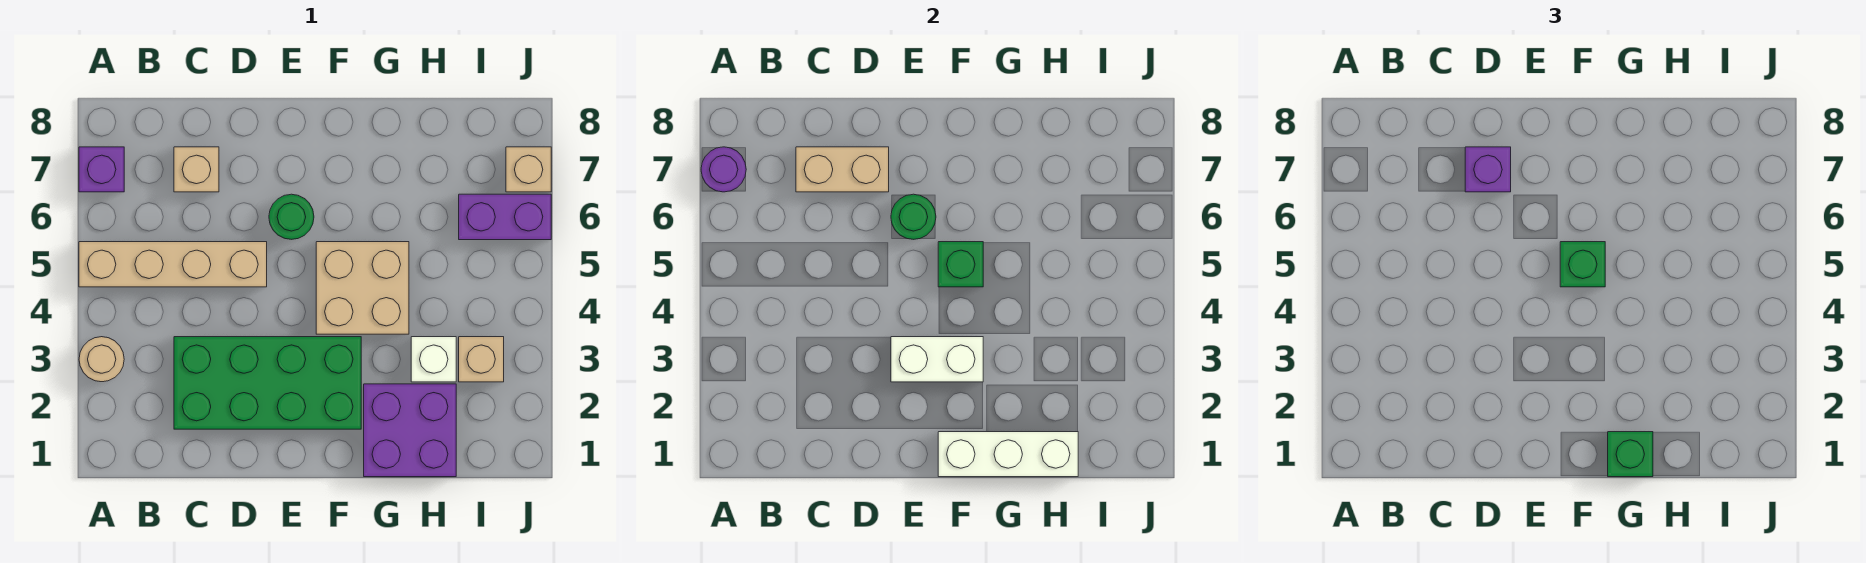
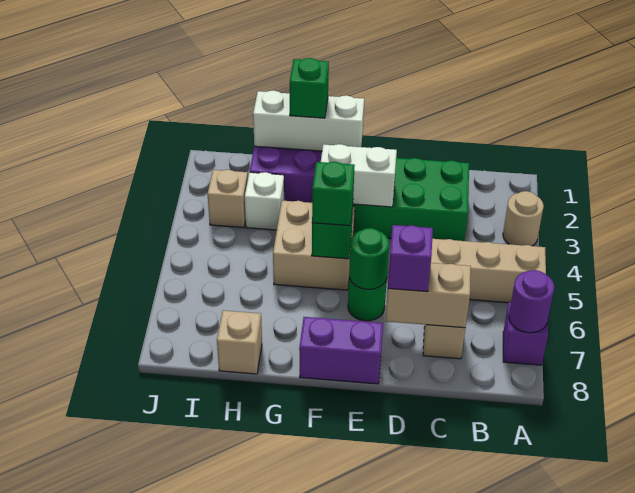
purple brick I6:J6 level 1 -> purple brick E8:F8 level 1
tan brick J7 level 1 -> tan brick H8 level 1

